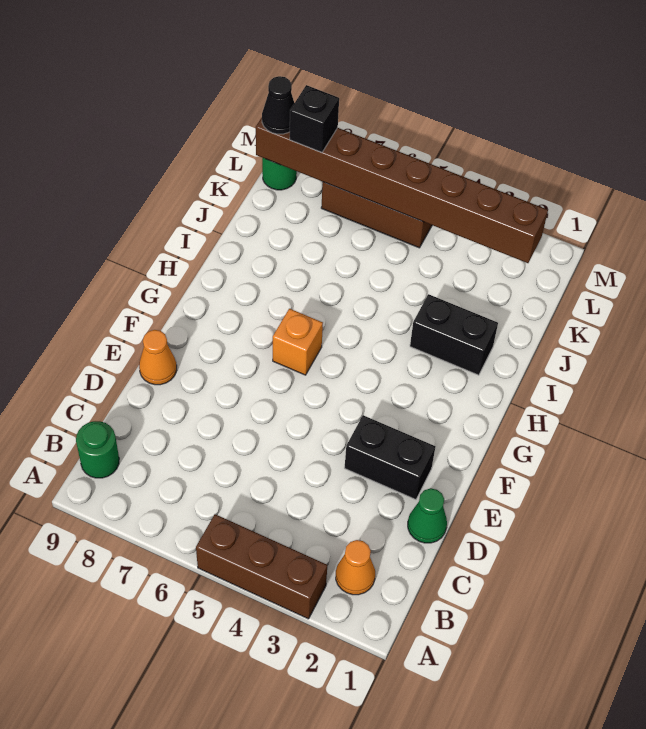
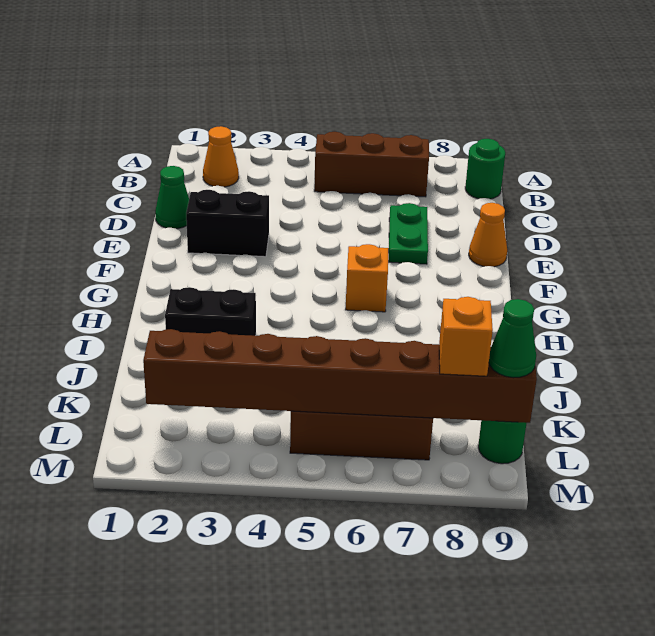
brown brick A3:A5 level 1 -> brown brick B5:B7 level 1
none -> green plate D7:E7 level 1
black brick L8 level 3 -> orange brick L8 level 3
black cone L9 level 3 -> green cone L9 level 3

